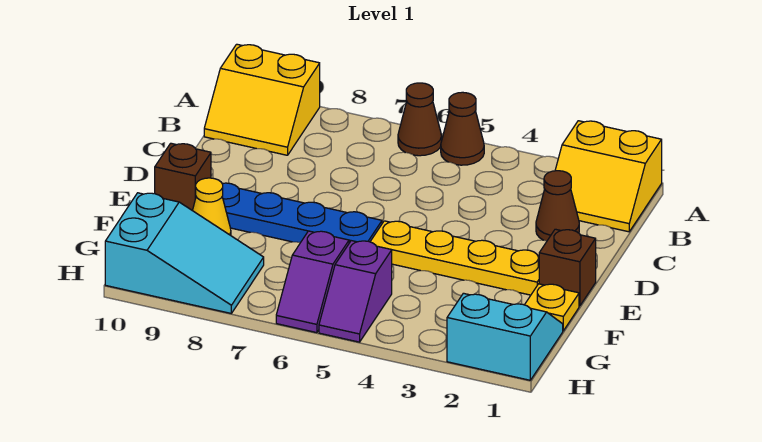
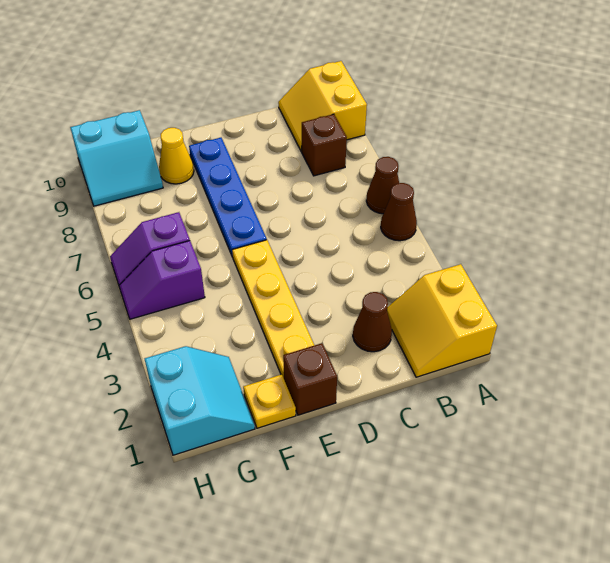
brown brick E10 level 1 -> brown brick B8 level 1
cyan slope G8:H10 level 1 top 10 -> cyan slope G9:H10 level 1 top 10

